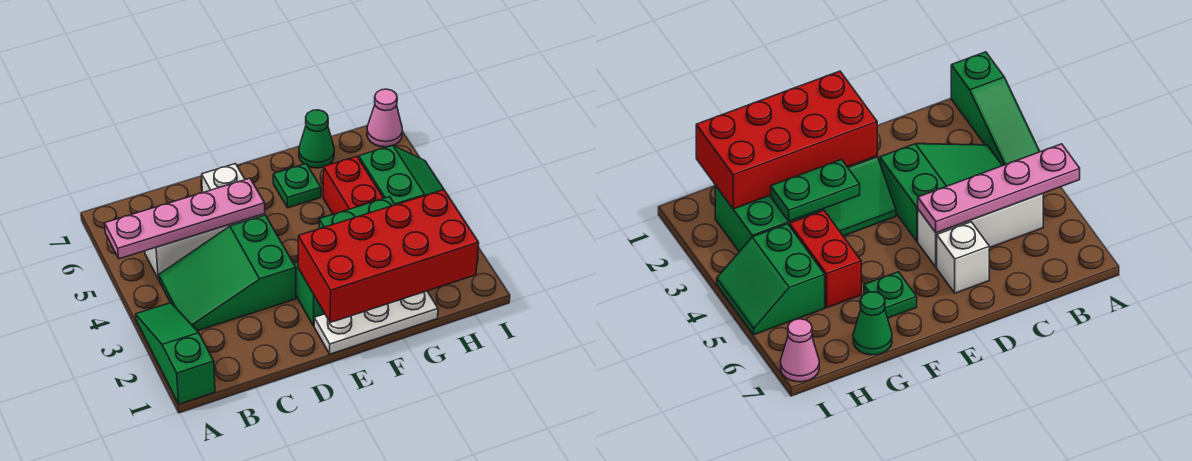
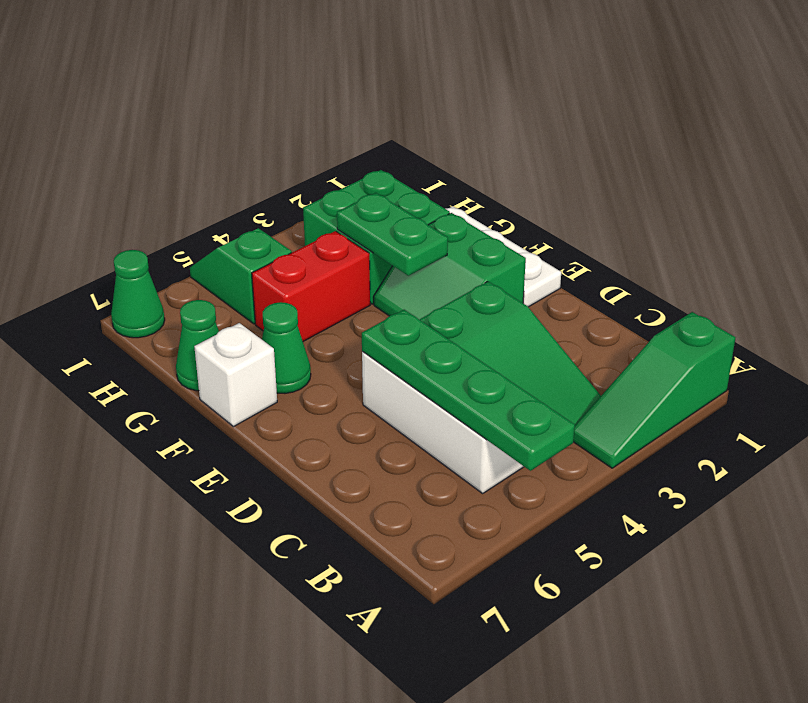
pink plate A5:D5 level 2 -> green plate A5:D5 level 2
white brick D6 level 1 -> white brick F7 level 1
red brick E1:H2 level 2 -> none
green plate F6 level 1 -> green cone F6 level 1
green slope H4:I5 level 1 top H -> green slope H5:I5 level 1 top H
pink cone I7 level 1 -> green cone I7 level 1

